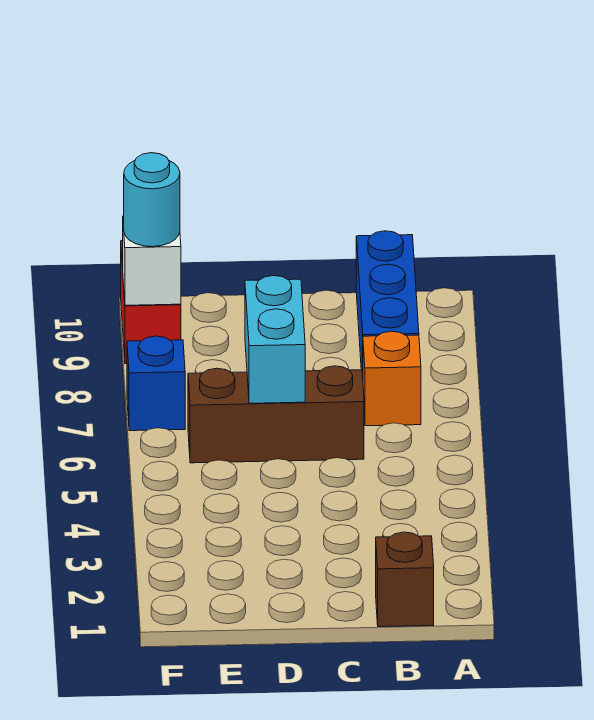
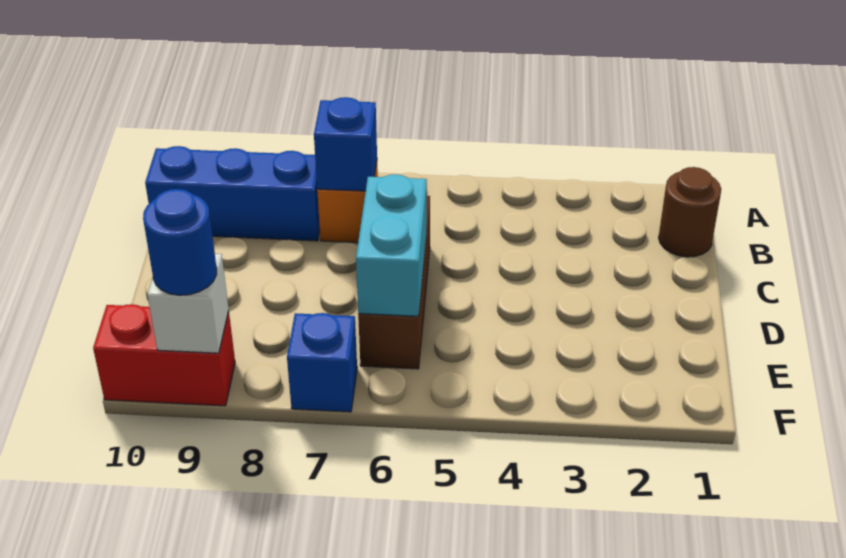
brown brick B1 level 1 -> brown round brick B1 level 1
none -> blue brick B7 level 2
cyan brick D6:D7 level 2 -> cyan brick D6:E6 level 2
cyan round brick F9 level 3 -> blue round brick F9 level 3

